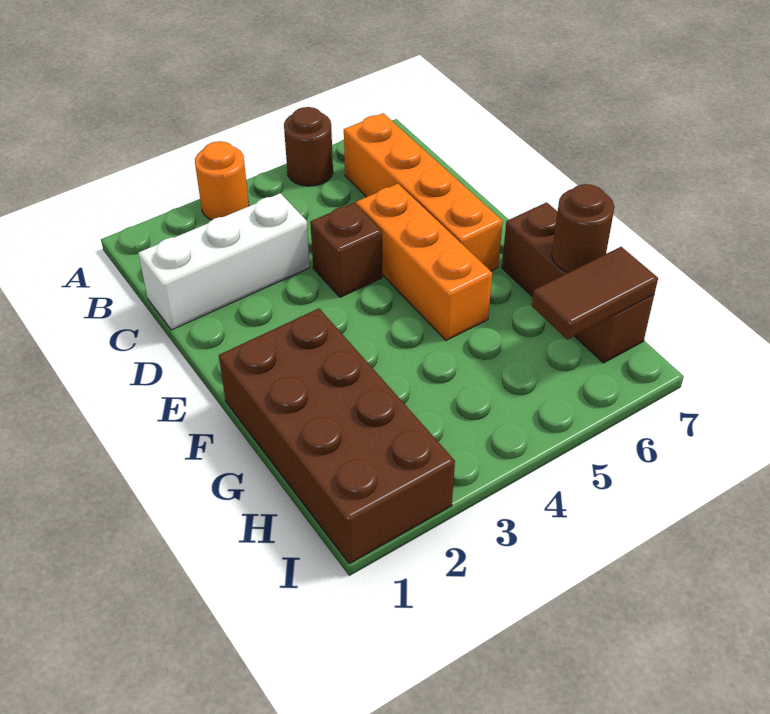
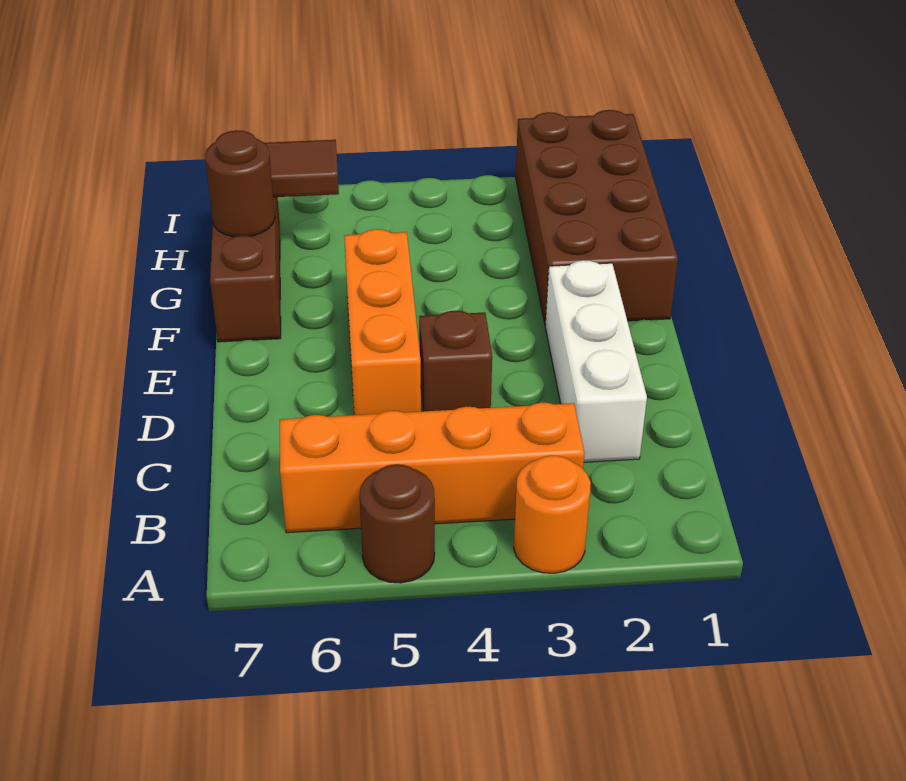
orange brick B6:E6 level 1 -> orange brick B3:B6 level 1
white brick C1:C3 level 1 -> white brick C2:E2 level 1

